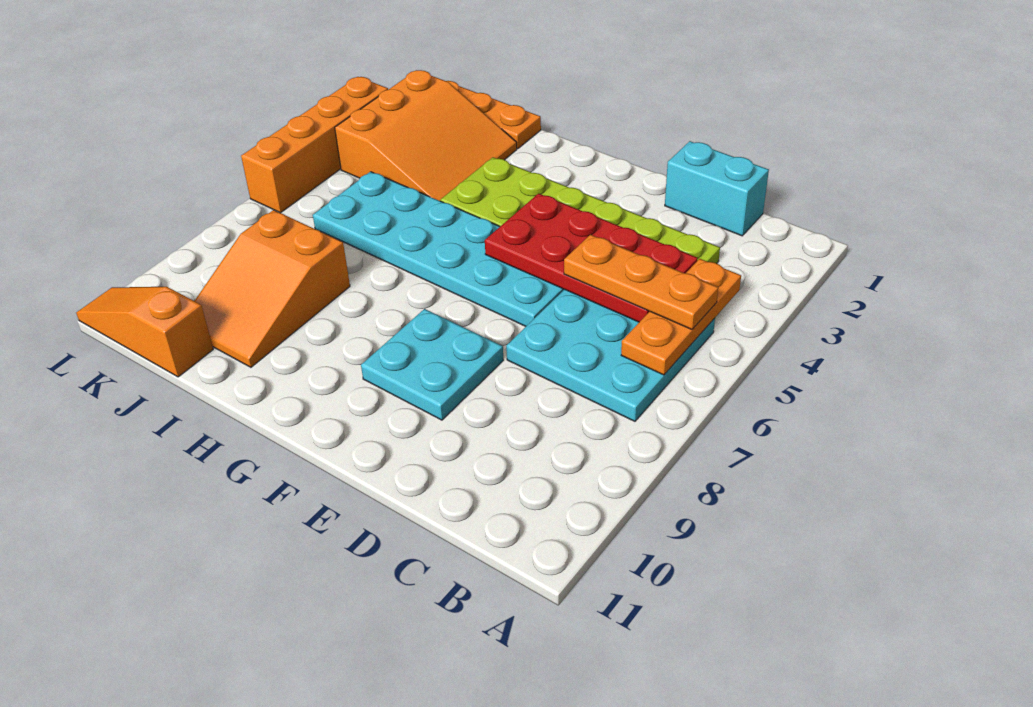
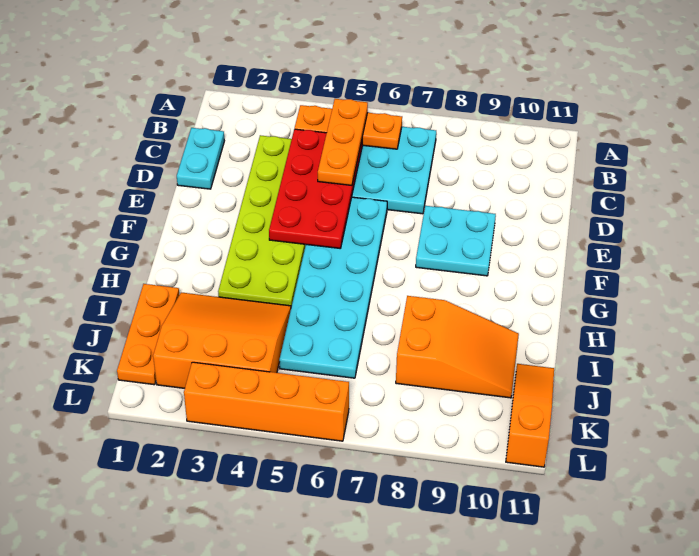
cyan brick C1:D1 level 1 -> cyan plate C1:D1 level 1
orange slope J11:L11 level 1 top J -> orange slope J11:L11 level 1 top L

